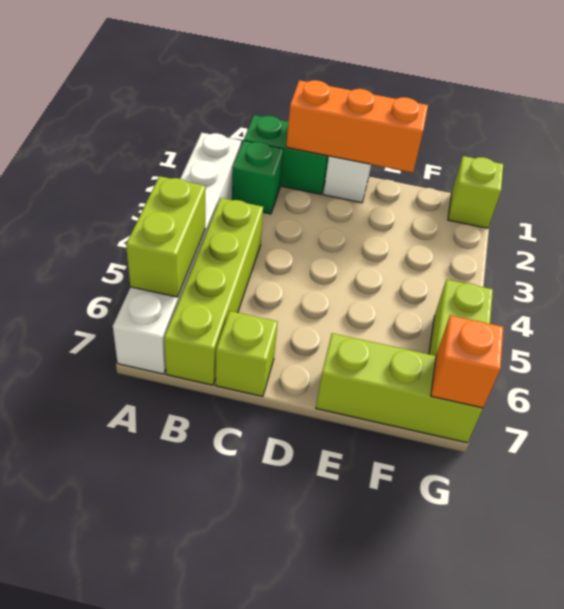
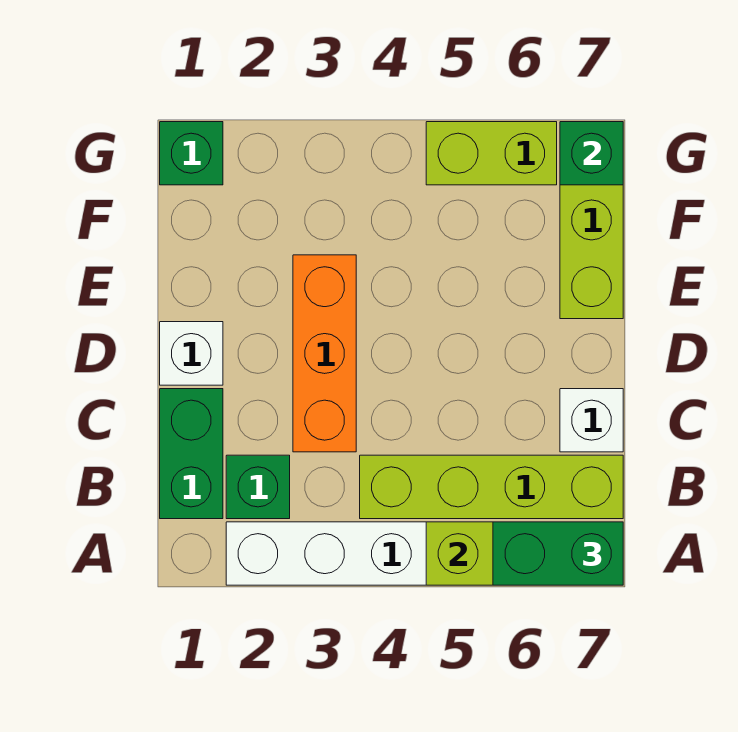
none -> green brick A6:A7 level 3
orange brick C1:E1 level 2 -> orange brick C3:E3 level 1
lime brick C7 level 1 -> white brick C7 level 1
lime brick G1 level 1 -> green brick G1 level 1
orange brick G7 level 2 -> green brick G7 level 2

